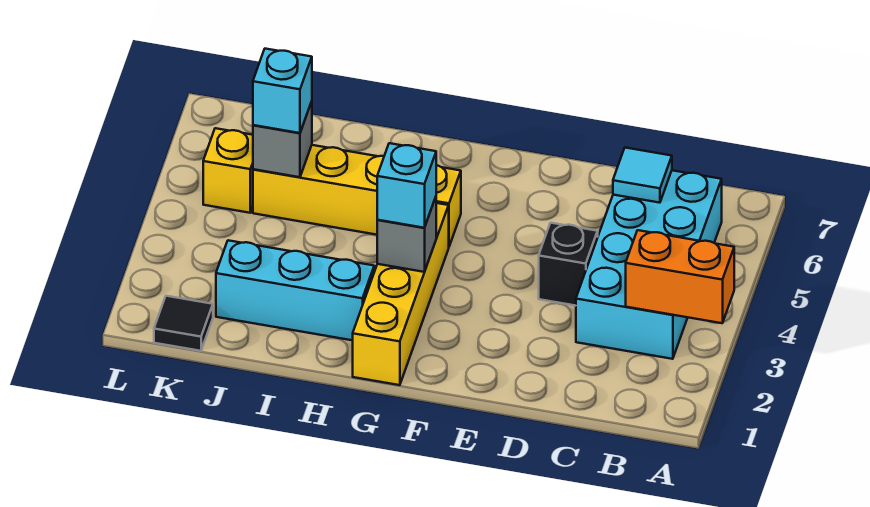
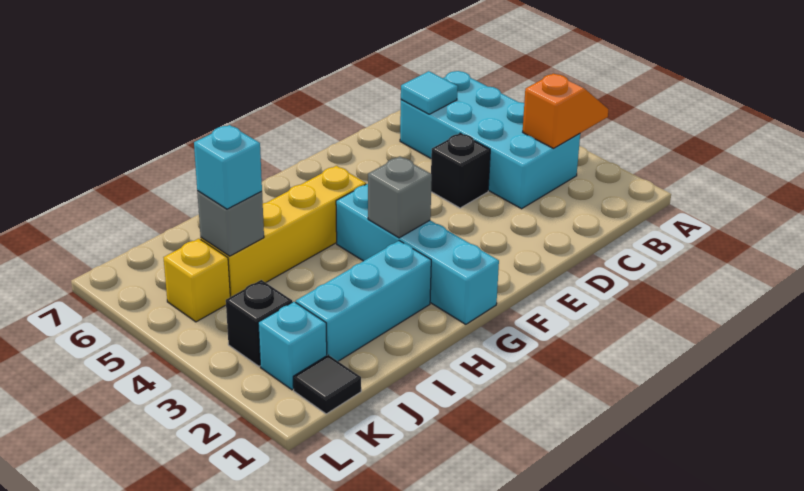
orange brick A3:B3 level 2 -> orange slope A3:B3 level 2 top B
yellow brick G1:G4 level 1 -> cyan brick G1:G4 level 1
cyan brick G3 level 3 -> cyan brick K2 level 1
none -> black brick K3 level 1

